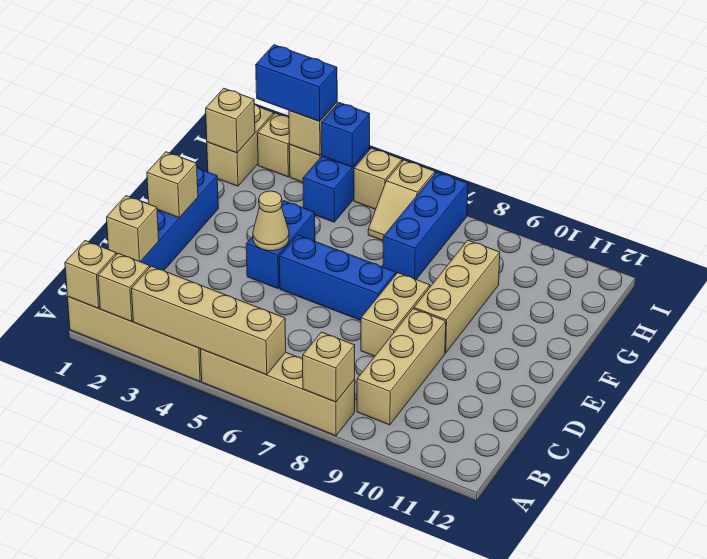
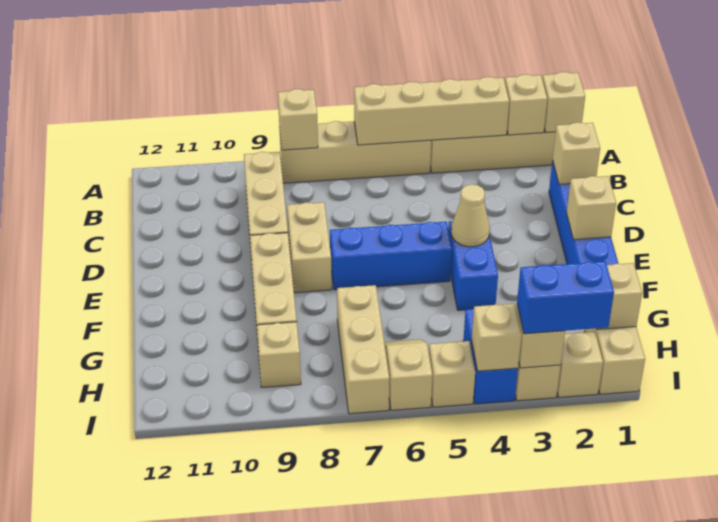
blue brick G7:I7 level 1 -> tan brick G7:I7 level 1
none -> tan brick H9 level 1
blue brick I4 level 2 -> tan brick I4 level 2

